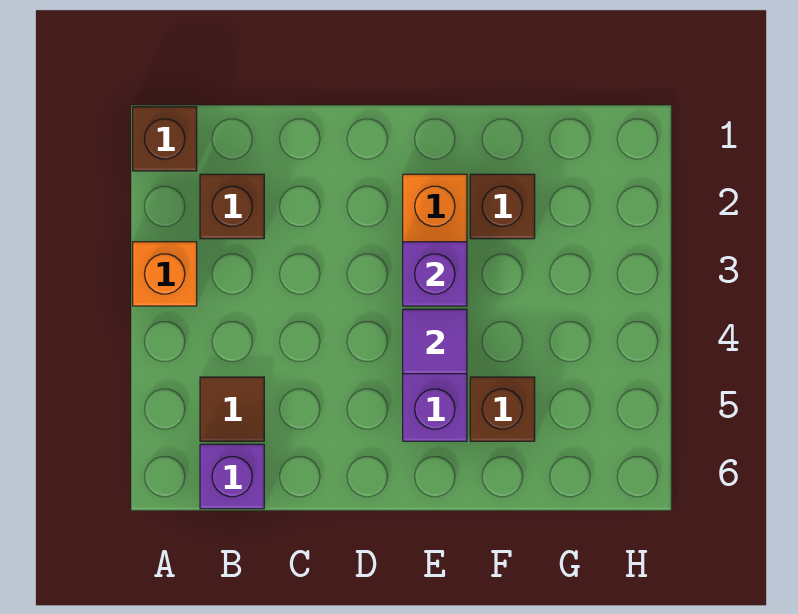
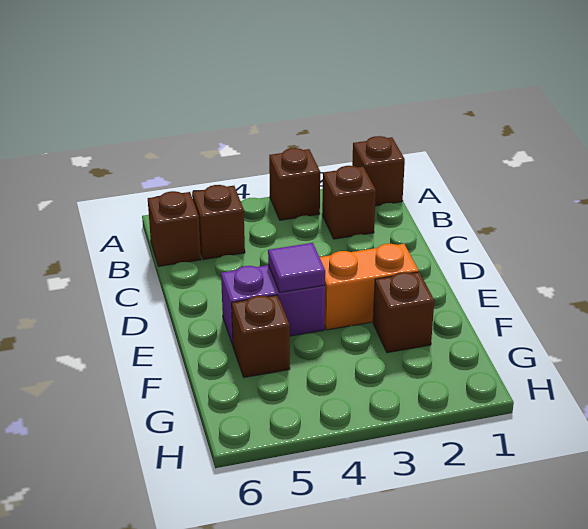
orange brick A3 level 1 -> brown brick A3 level 1
brown tile B5 level 1 -> brown brick B5 level 1
purple brick B6 level 1 -> brown brick B6 level 1
purple brick E3 level 2 -> none

